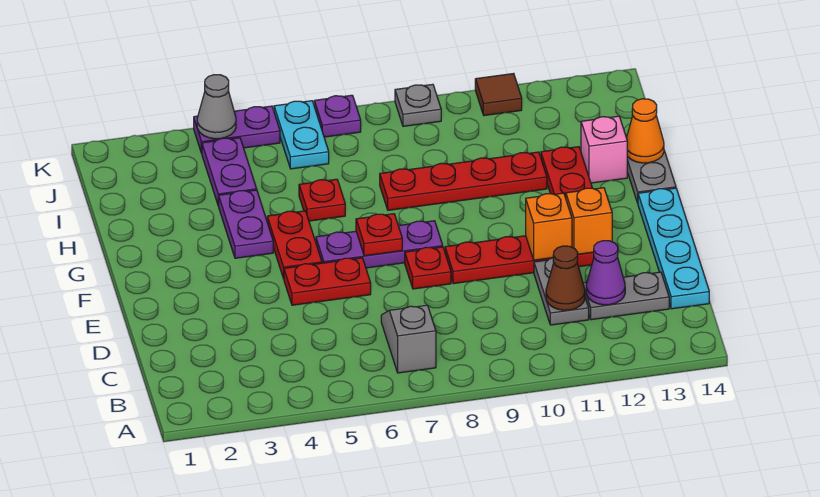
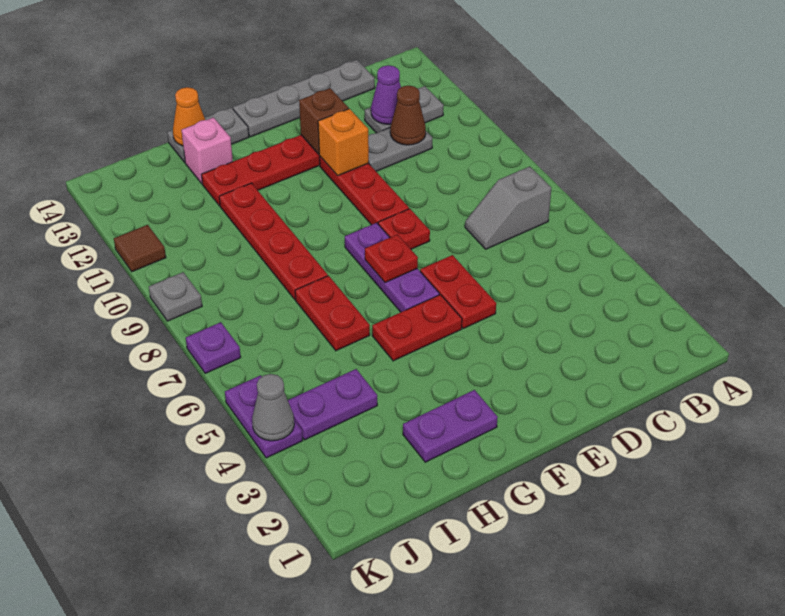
grey plate C12:C13 level 1 -> grey plate B12:C12 level 1
cyan plate C14:F14 level 1 -> grey plate C14:F14 level 1
orange brick E12 level 2 -> brown brick E12 level 2
purple plate G4:H4 level 1 -> purple plate G2:H2 level 1
red plate H6 level 1 -> red plate H6:H7 level 1
cyan plate J6:K6 level 1 -> none

